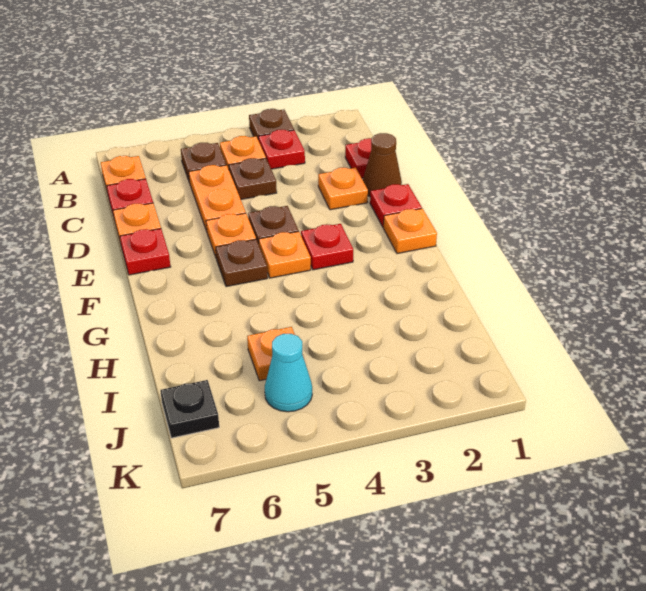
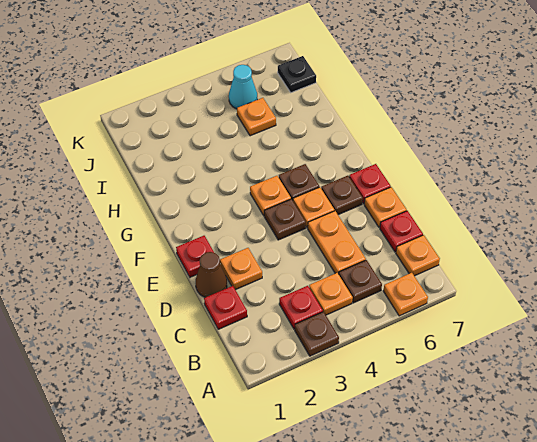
brown plate C4 level 1 -> brown plate E6 level 1
orange plate F1 level 1 -> orange plate A6 level 1
red plate F3 level 1 -> none

